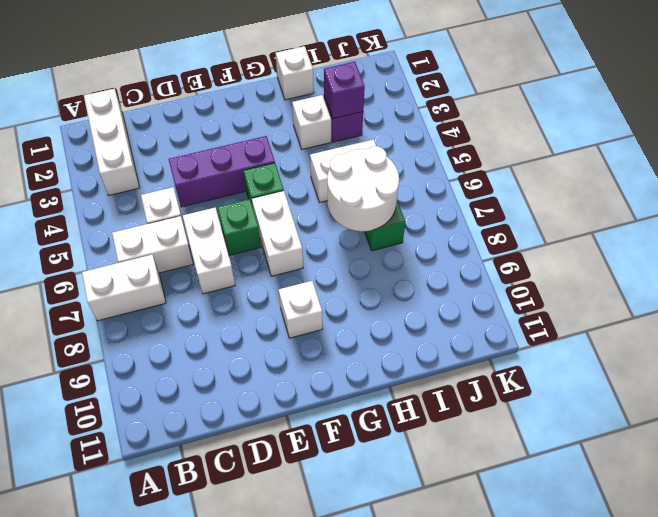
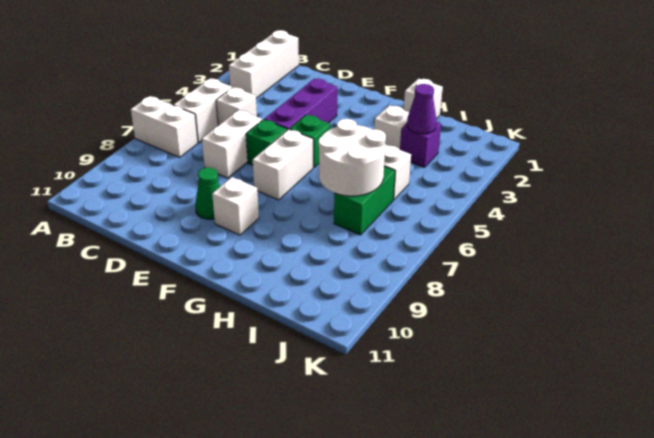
white brick B6:C6 level 1 -> white brick B5:B6 level 1
purple brick D4:F4 level 1 -> purple brick E3:E5 level 1
none -> green cone E9 level 1
purple brick I3 level 2 -> purple cone I3 level 2

